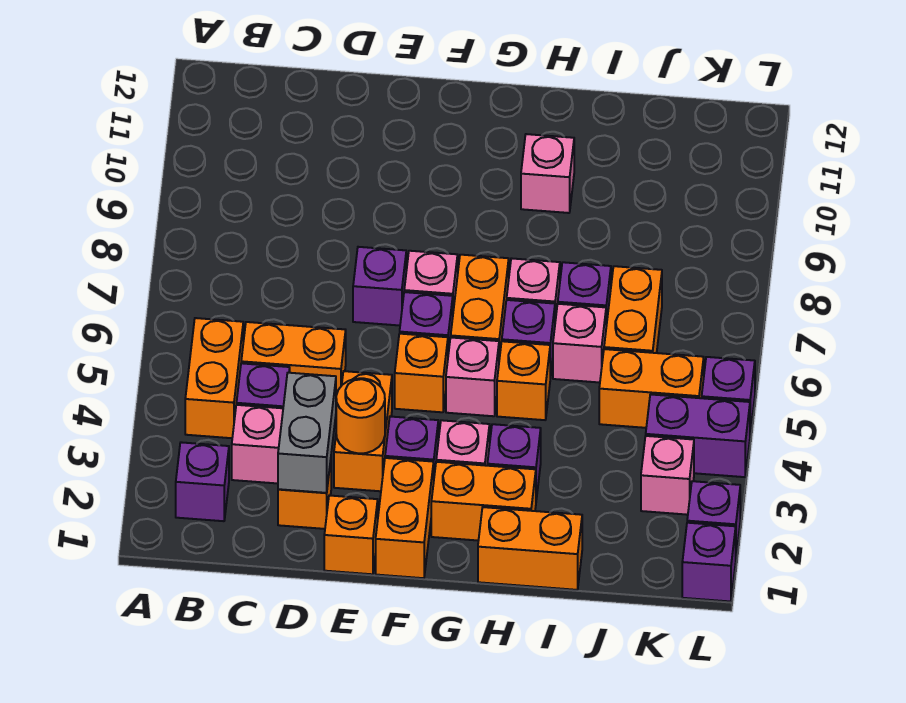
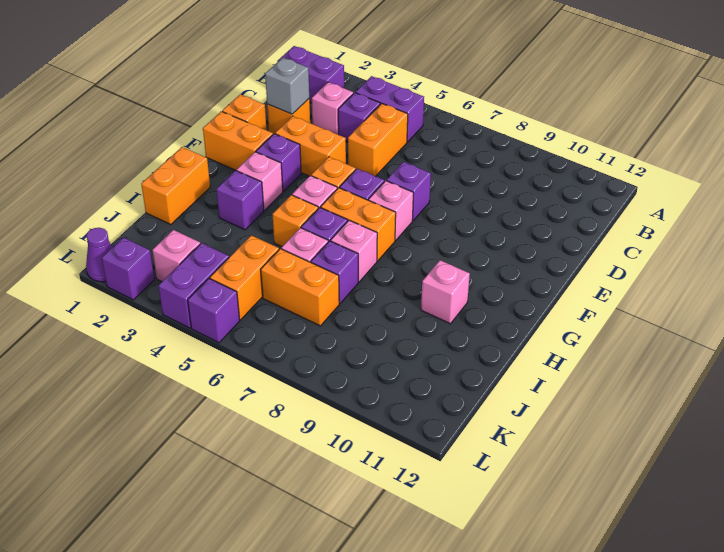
purple brick B2 level 1 -> purple brick B1:B2 level 1
orange brick B4:B5 level 1 -> purple brick B4:B5 level 1
grey brick D2:D3 level 2 -> grey brick D2 level 2
orange round brick E3 level 2 -> none
orange brick G2:H2 level 1 -> none
purple brick L1 level 1 -> purple cone L1 level 1

